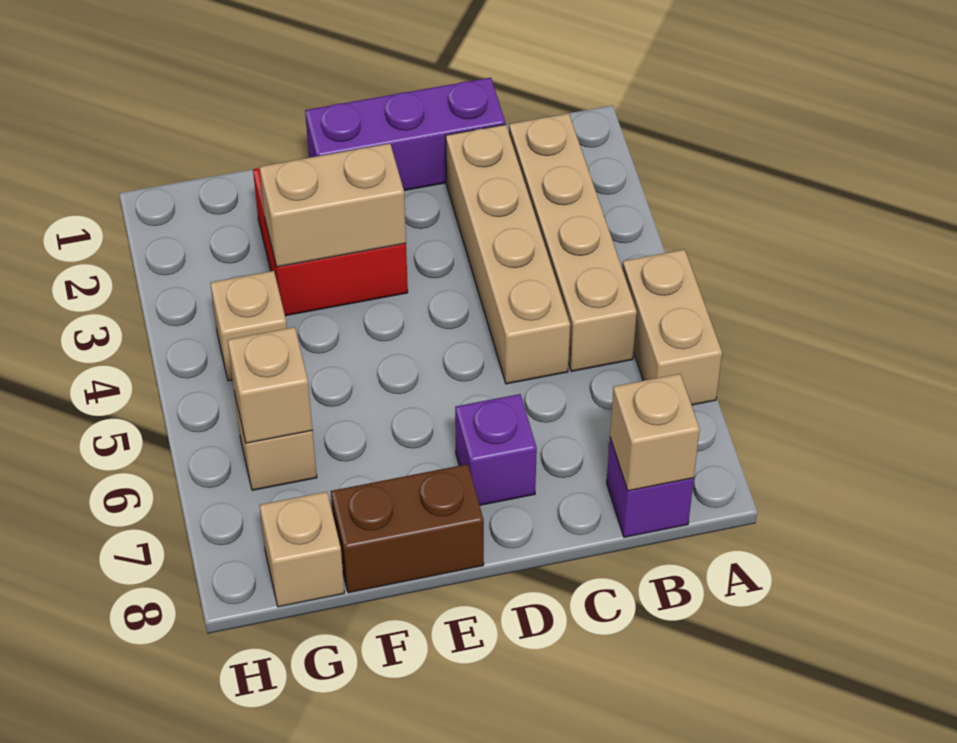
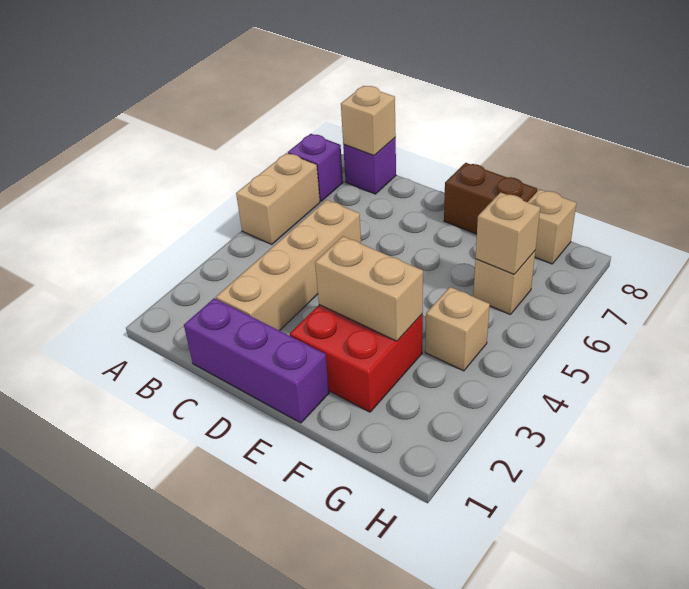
tan brick B2:B5 level 1 -> none
purple brick D7 level 1 -> purple brick A7 level 1

